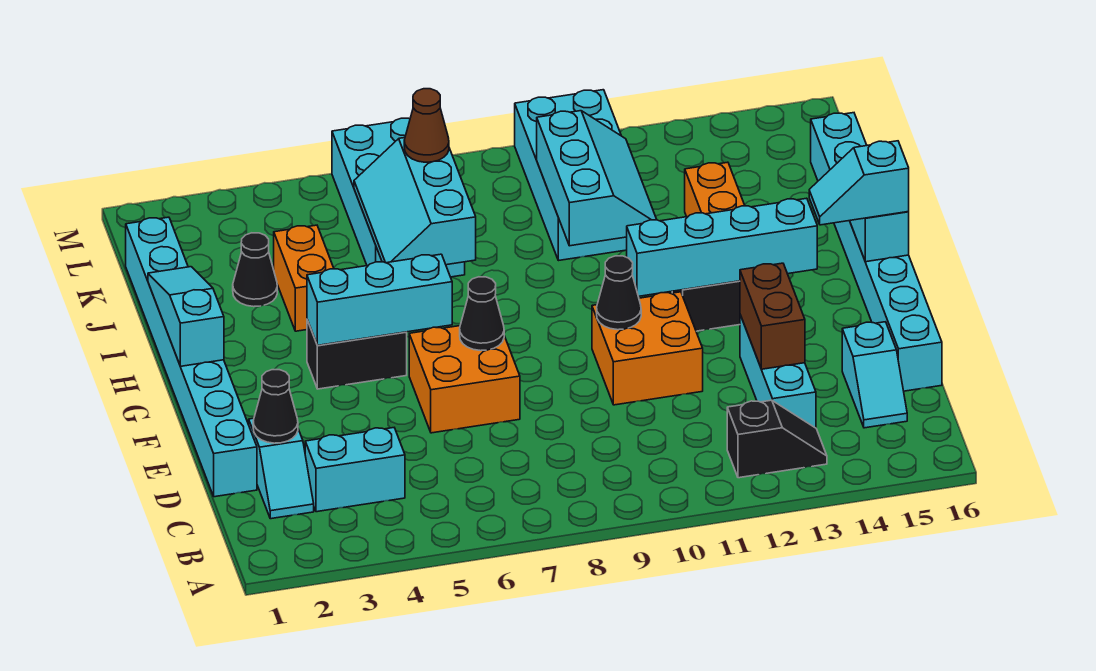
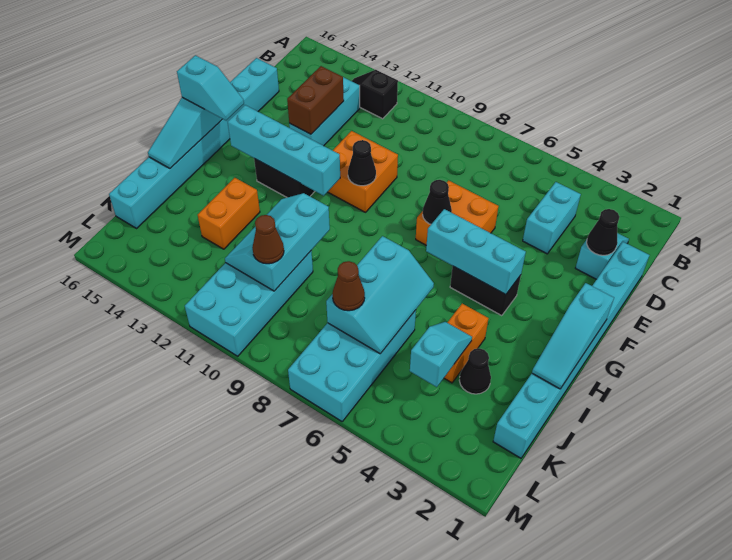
cyan brick C3:C4 level 1 -> cyan brick C4:D4 level 1
cyan slope C15:D15 level 1 top D -> cyan slope J4:K4 level 2 top K
none -> brown cone K10 level 3

